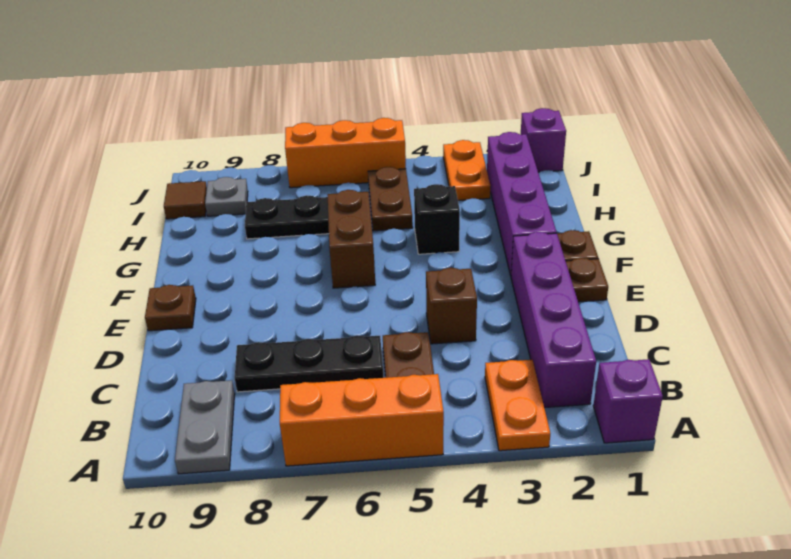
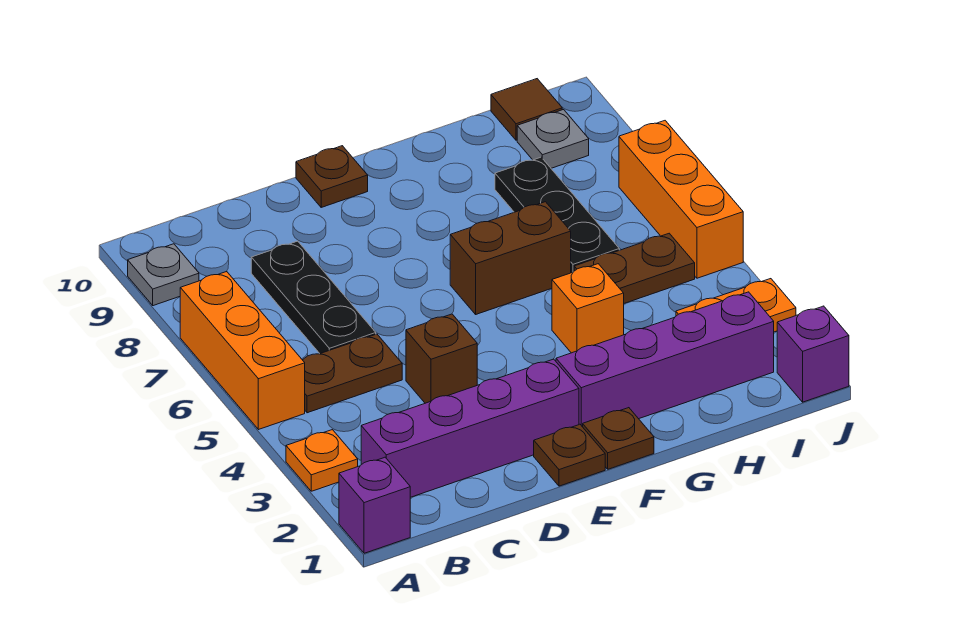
orange plate A3:B3 level 1 -> orange plate A3 level 1
grey plate A9:B9 level 1 -> grey plate A9 level 1
black brick G4 level 1 -> orange brick G4 level 1

